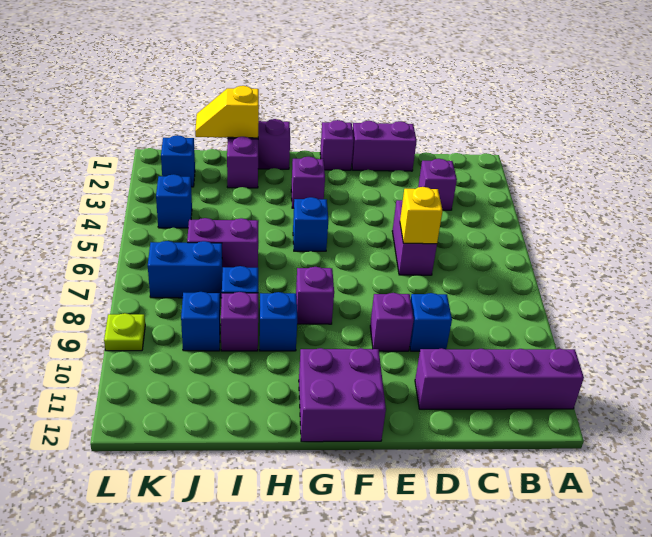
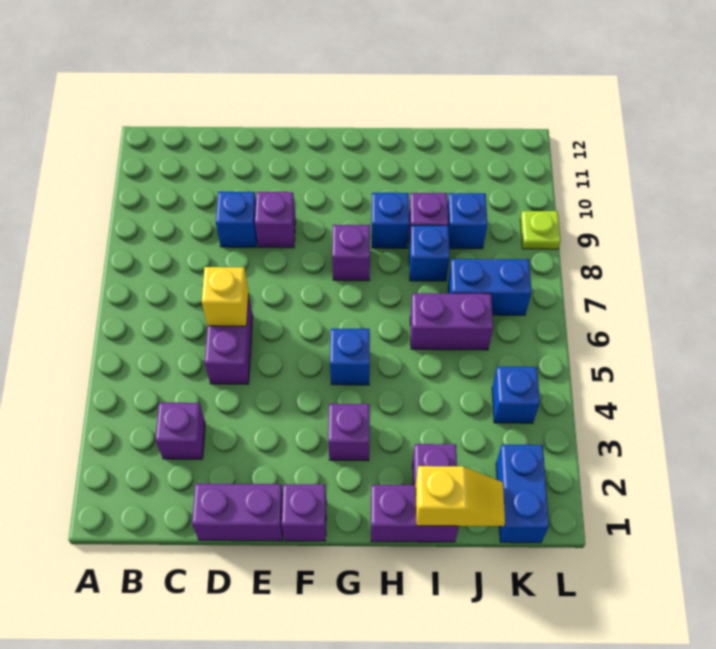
purple brick A11:D11 level 1 -> none
purple brick F11:G12 level 1 -> none
blue brick K2 level 1 -> blue brick K1:K2 level 1

